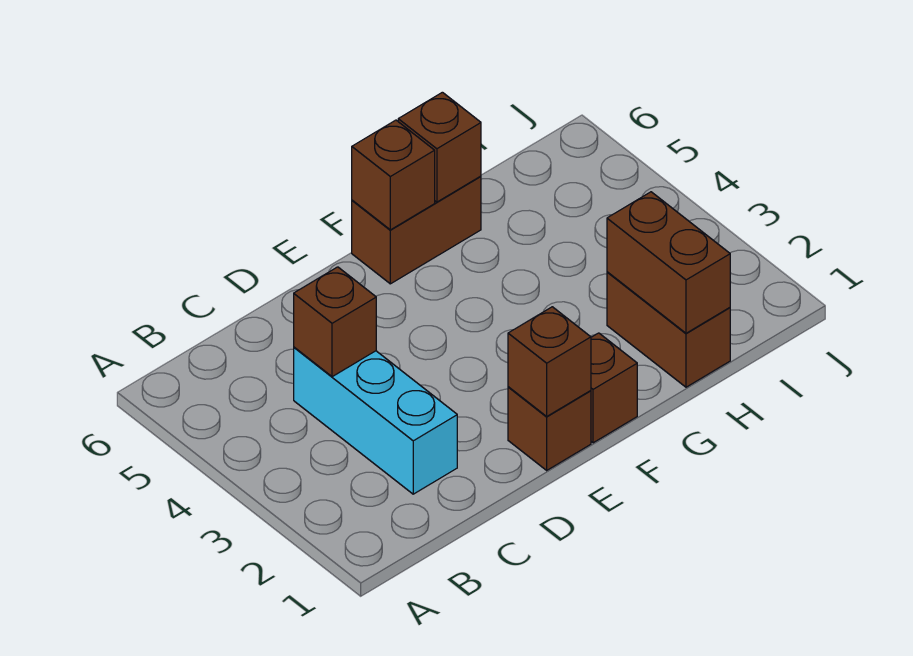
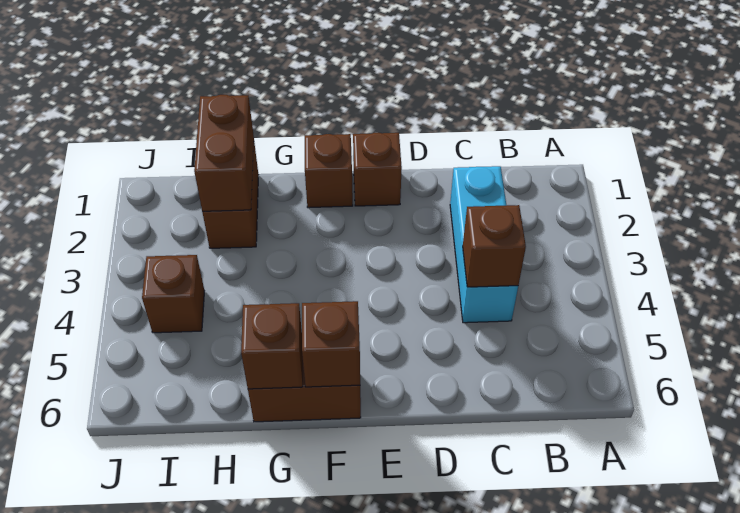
brown brick E1 level 2 -> brown brick I4 level 1

